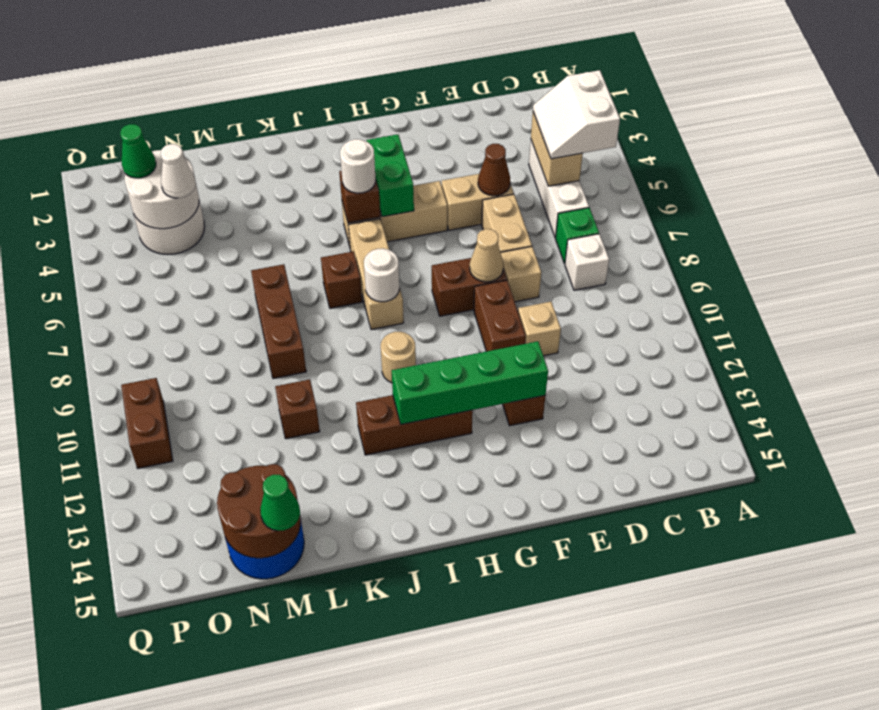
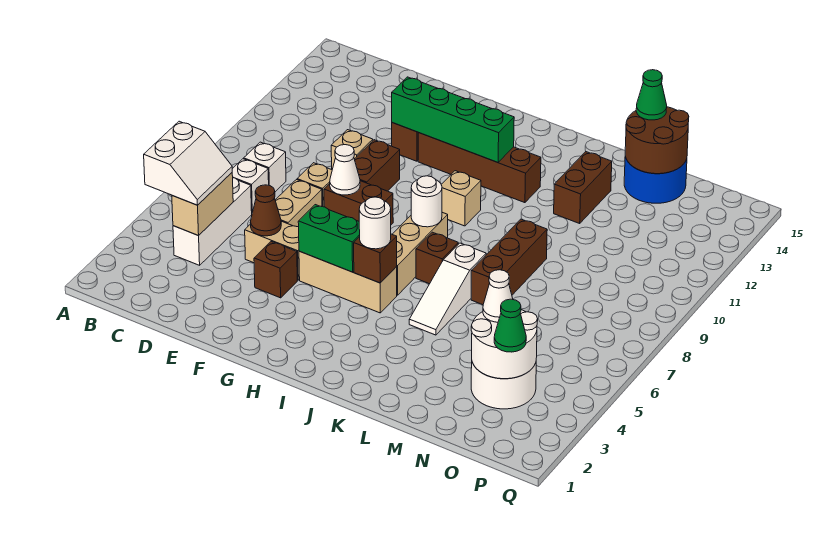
green brick C7 level 1 -> white brick C7 level 1
tan cone F8 level 2 -> white cone F8 level 2
green brick H4:H5 level 2 -> green brick G5:H5 level 2
brown brick H12:J12 level 1 -> brown brick G12:J12 level 1
tan round brick I10 level 1 -> tan brick I10 level 1
none -> white slope K5:K7 level 1 top 7
brown brick L11 level 1 -> brown brick F4 level 1
brown brick P10:P11 level 1 -> brown brick L12:L13 level 1

